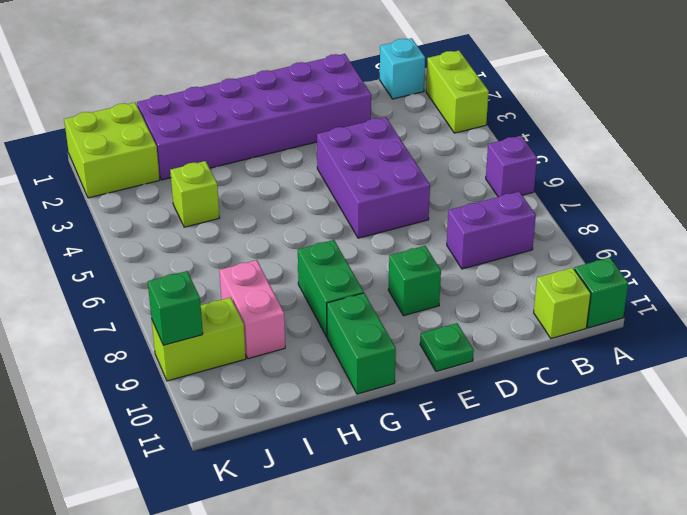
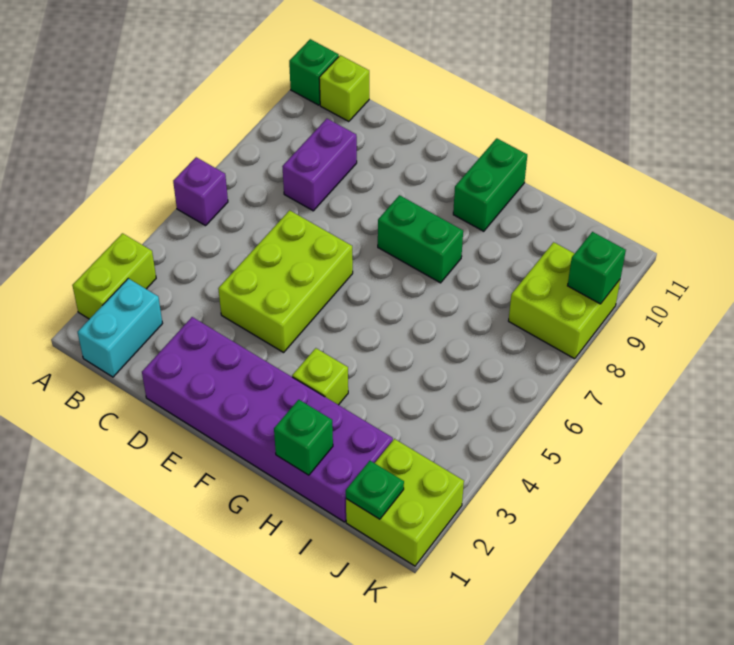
cyan brick B1 level 1 -> cyan brick B1:B2 level 1
purple brick B8:C8 level 1 -> purple brick C8:C9 level 1
purple brick D4:E6 level 1 -> lime brick D4:E6 level 1
green brick E9 level 1 -> green brick H1 level 2
green plate E11 level 1 -> green plate J1 level 2
green brick G8:G9 level 1 -> green brick F8:G8 level 1
lime brick I4 level 1 -> lime brick G3 level 1
pink brick I8:I9 level 1 -> none
lime brick J9:K9 level 1 -> lime brick J8:K9 level 1

